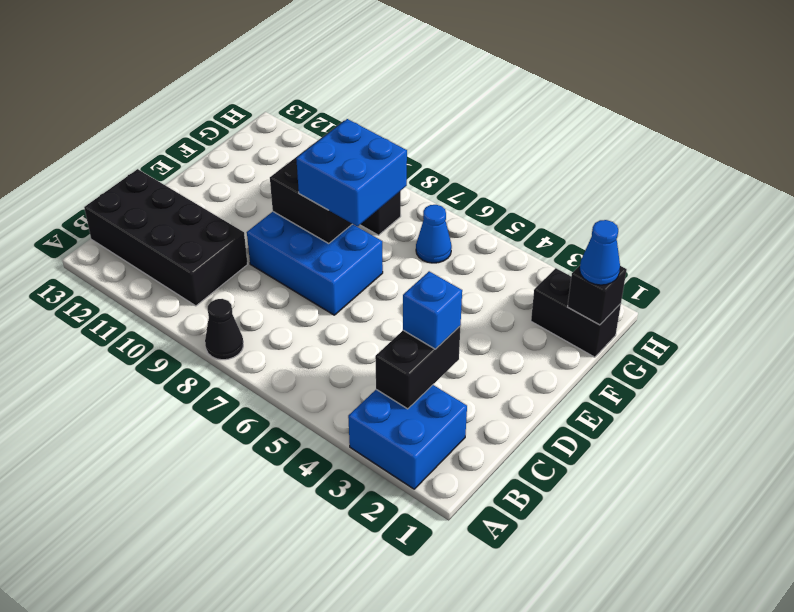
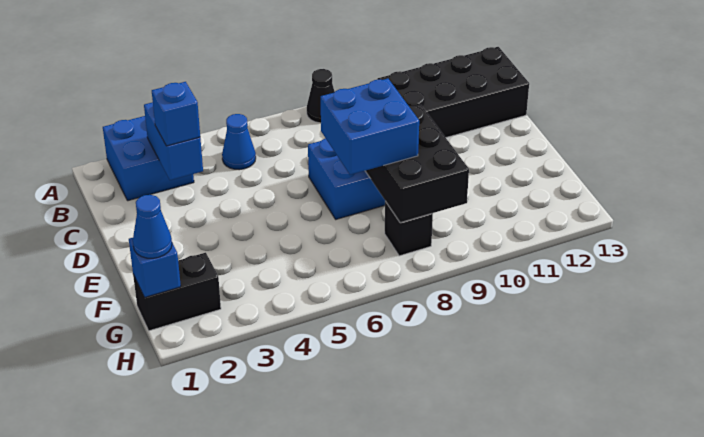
black brick B3:C3 level 2 -> blue brick B3:C3 level 2
black brick G1 level 2 -> blue brick G1 level 2
blue cone G6 level 1 -> blue cone B5 level 1

